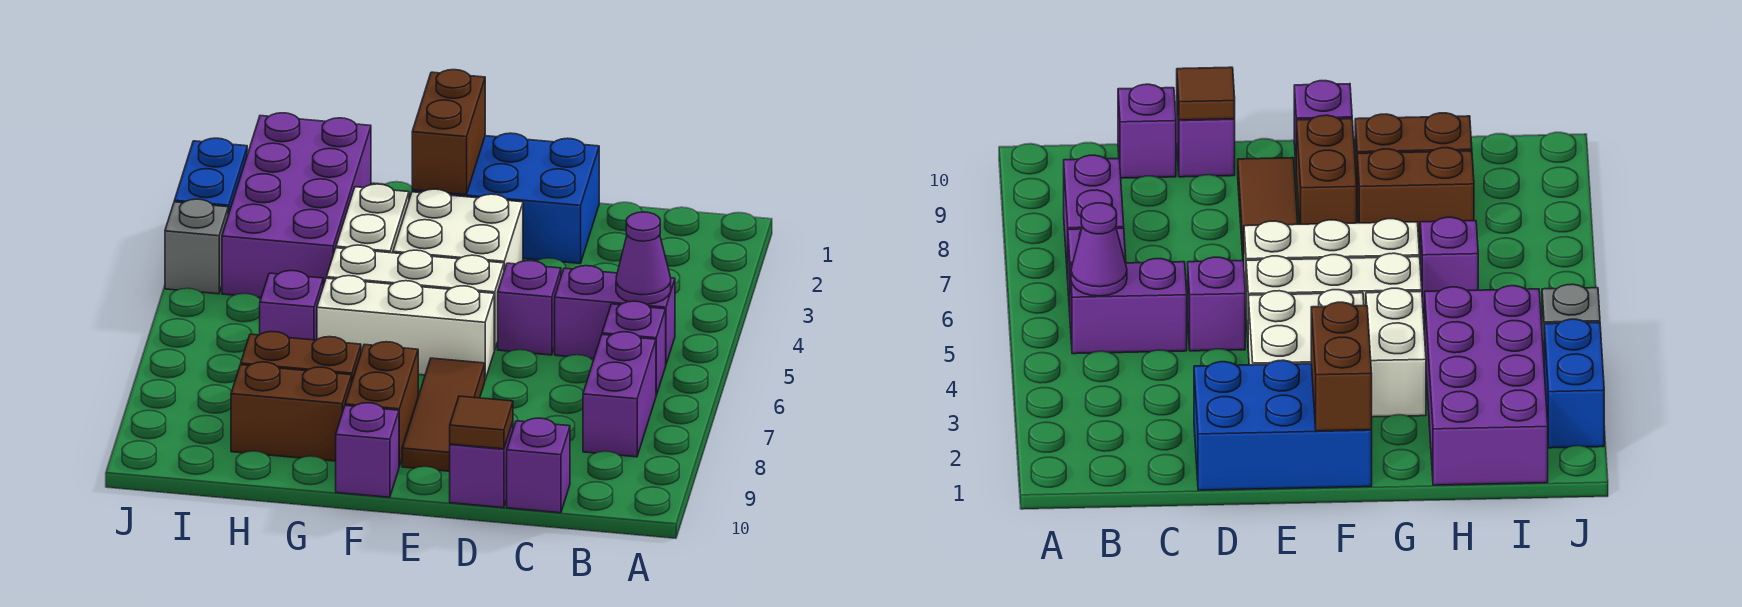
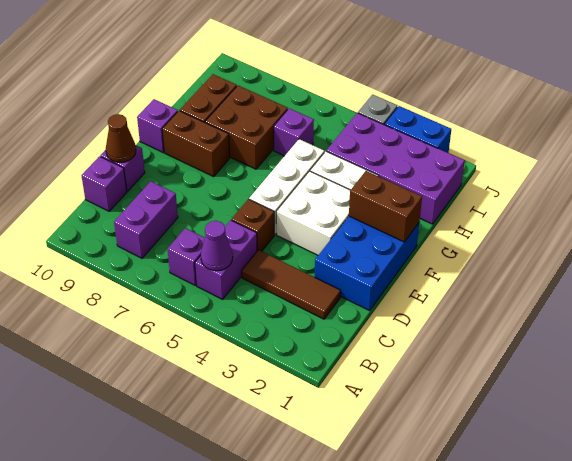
purple brick B7:B8 level 1 -> purple brick B8:C8 level 1
purple brick D5 level 1 -> brown brick D5 level 1
brown tile D10 level 2 -> brown cone D10 level 2
white brick E6:G6 level 1 -> none
brown tile E7:E9 level 1 -> brown tile C2:C4 level 1
brown brick G8:H8 level 1 -> brown brick G7:H8 level 1

